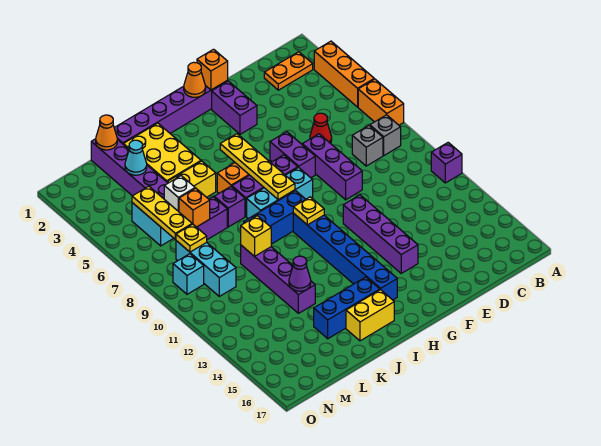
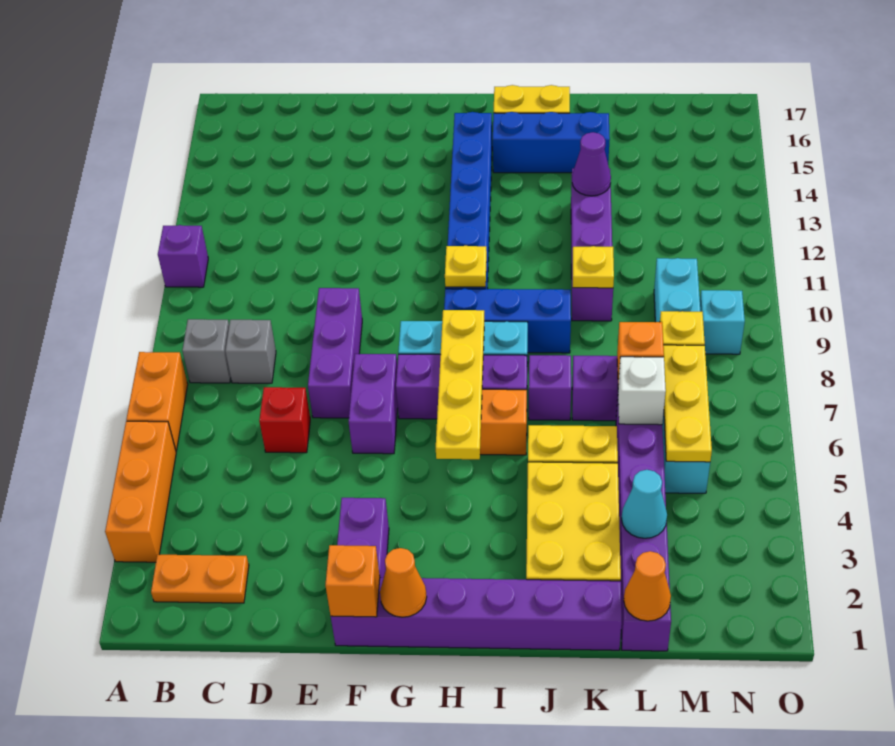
red cone D6 level 1 -> red brick D6 level 1
purple brick F11:F14 level 1 -> none
yellow brick K10 level 2 -> yellow plate K10 level 2

